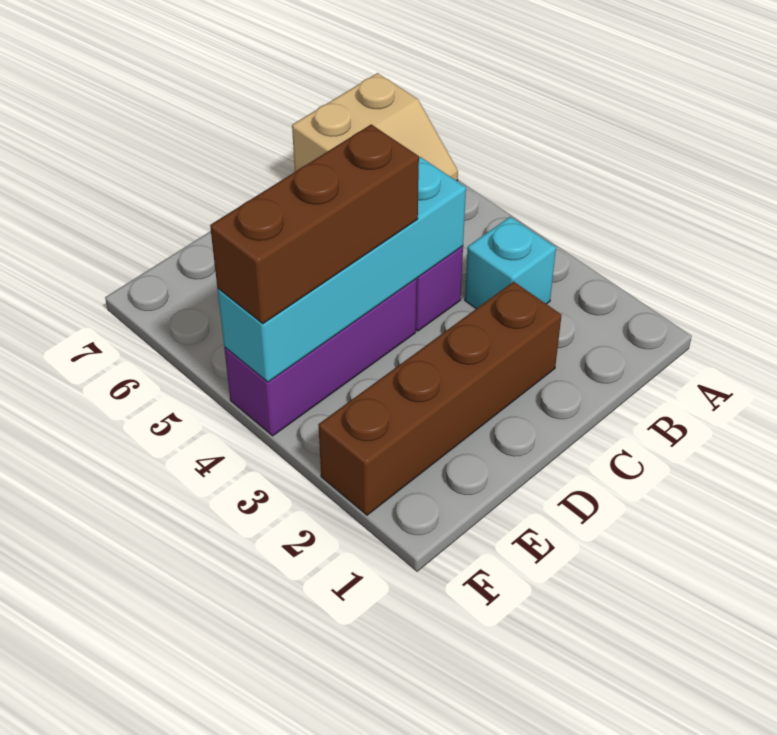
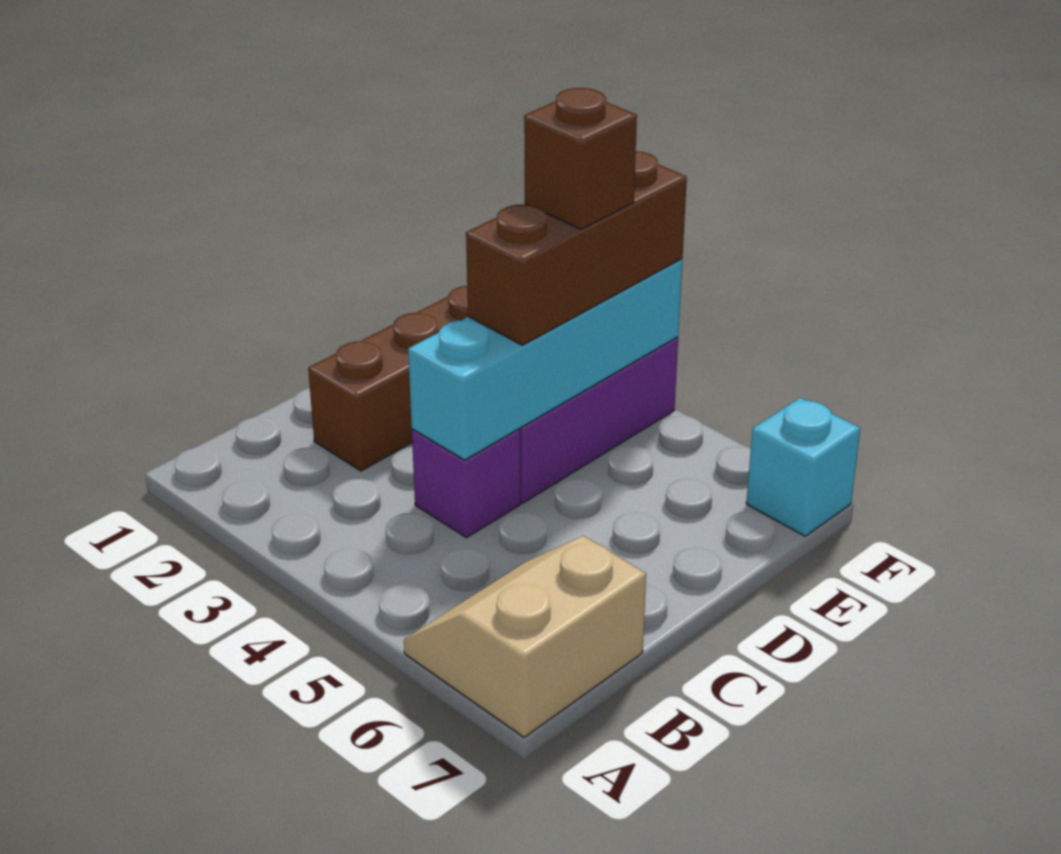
cyan brick B3 level 1 -> cyan brick F7 level 1
none -> brown brick E4 level 4

